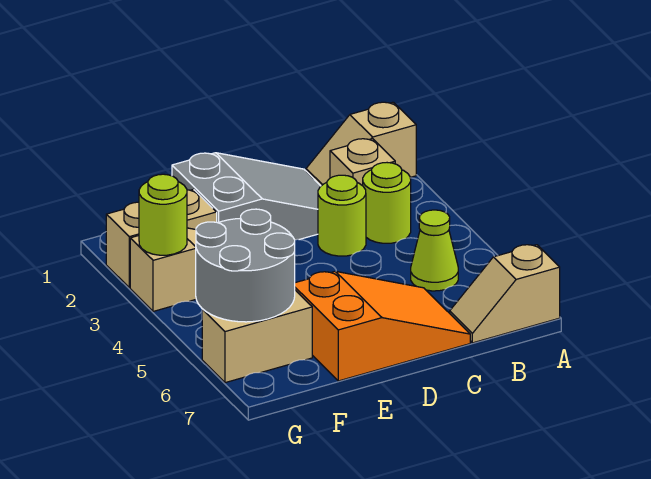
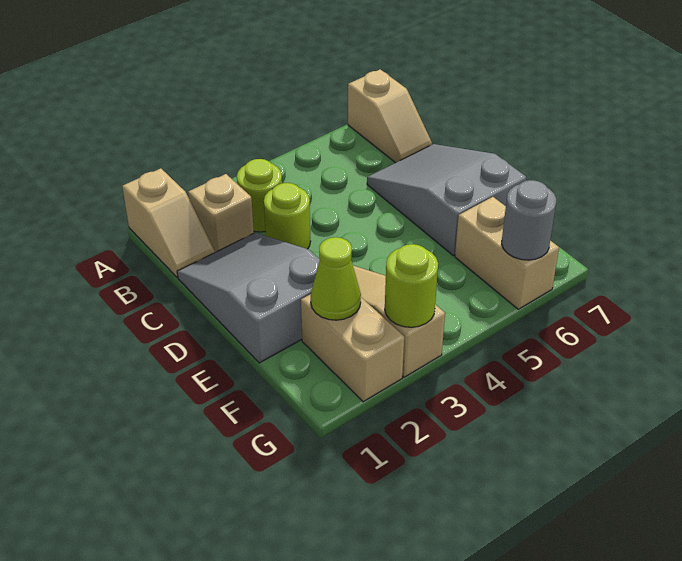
lime cone B5 level 1 -> lime cone F2 level 2
orange slope C6:E7 level 1 top E -> grey slope C6:E7 level 1 top E
grey round brick F5:G6 level 2 -> grey round brick G6 level 2

